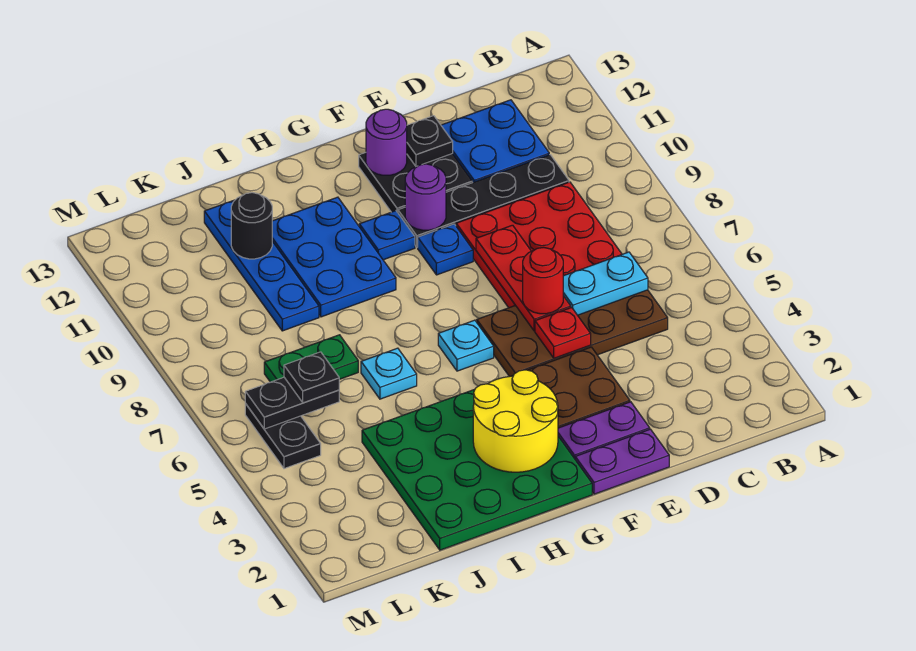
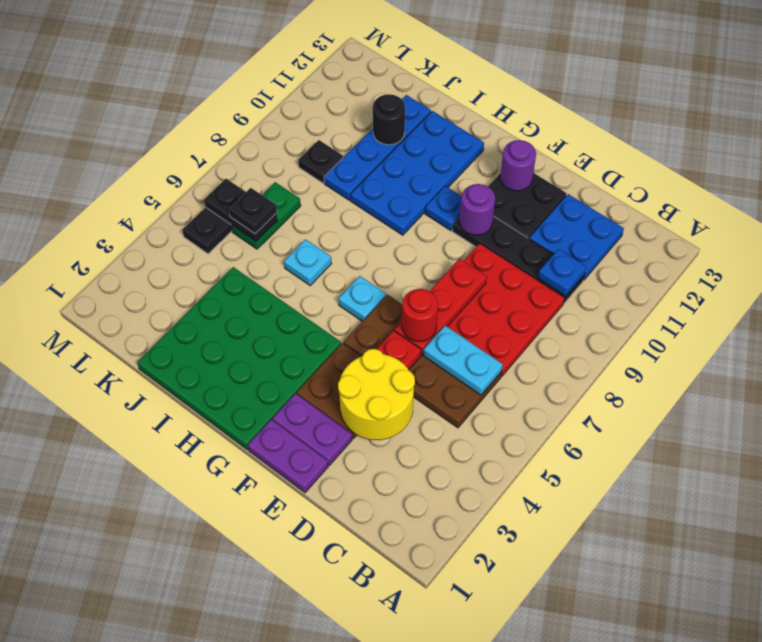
black plate E12 level 2 -> black plate K9 level 1
blue plate F9 level 1 -> blue plate C10 level 2
yellow round brick G2:H3 level 2 -> yellow round brick D3:E4 level 2
blue plate H9:I11 level 1 -> blue plate H9:I12 level 1
green plate J7:K7 level 1 -> green plate K6:K7 level 1

